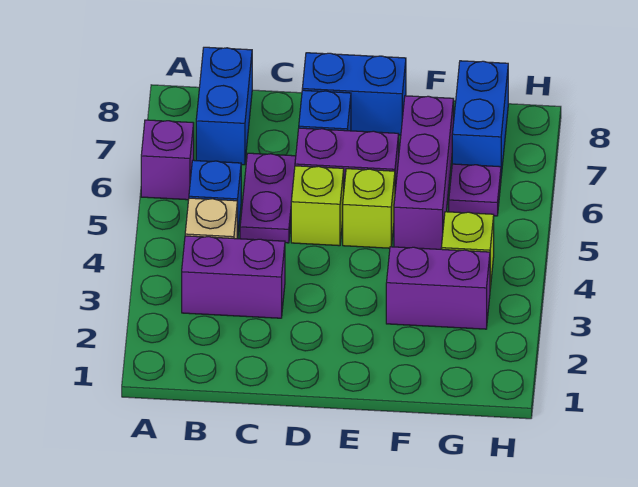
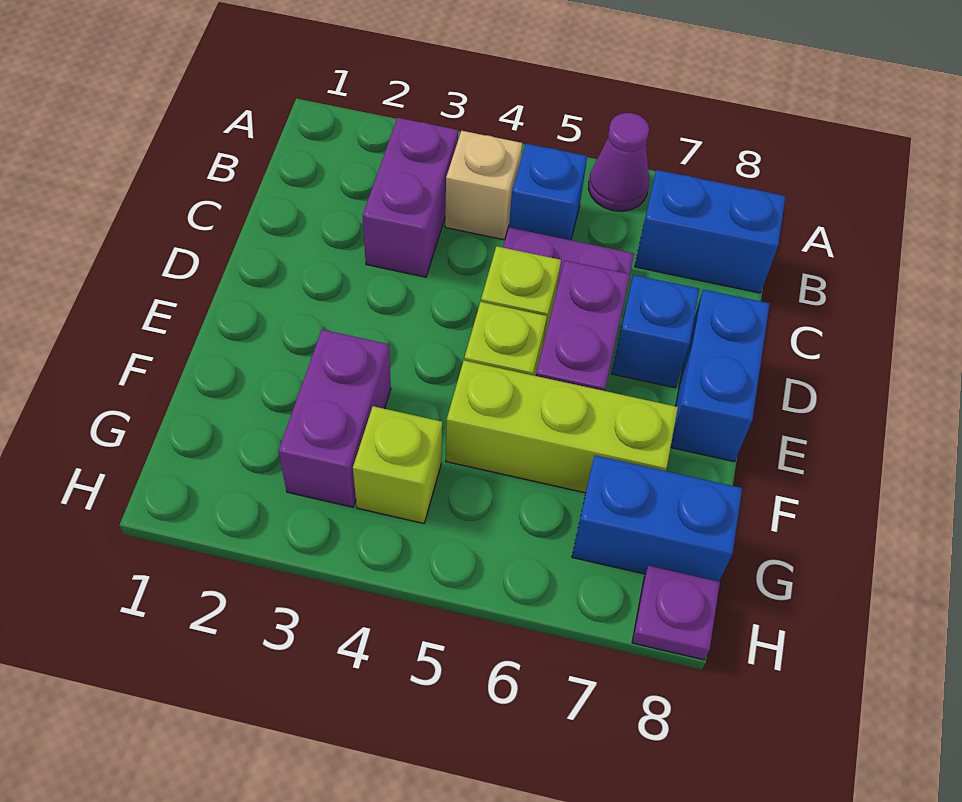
purple brick A6 level 1 -> purple cone A6 level 1
purple brick F5:F7 level 1 -> lime brick F5:F7 level 1
purple plate G6 level 1 -> purple plate H8 level 1

